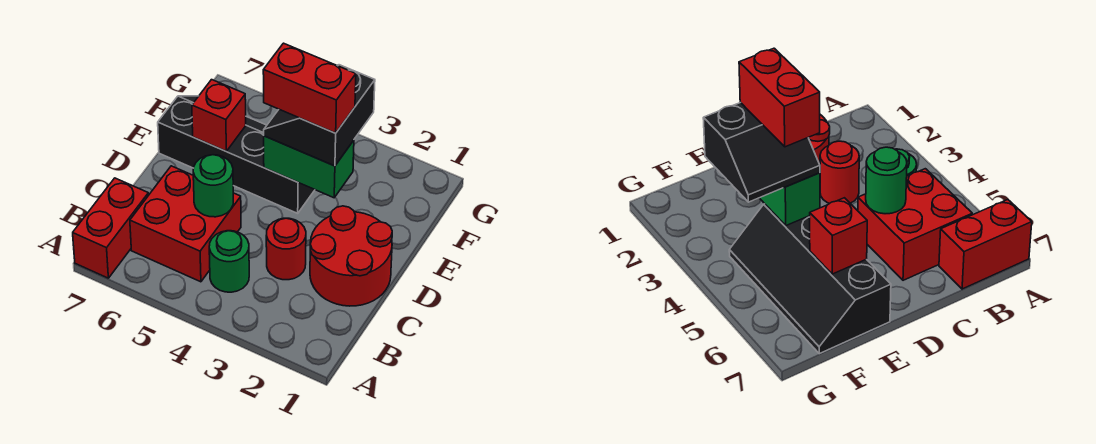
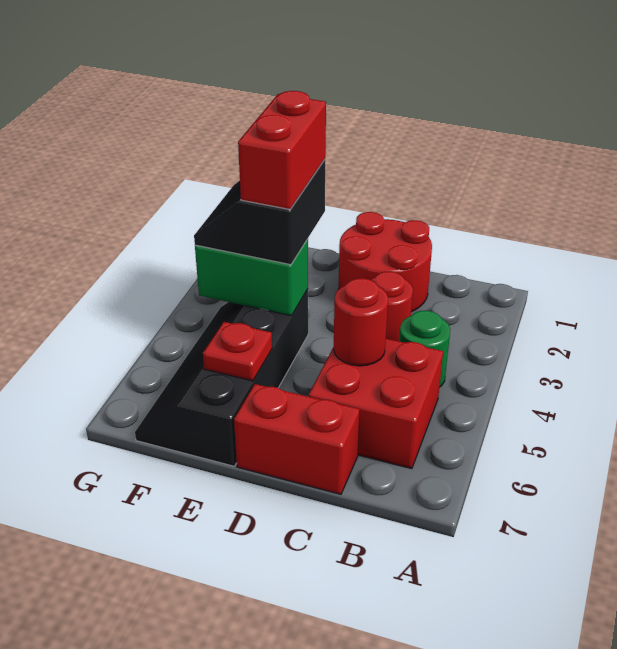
red brick A7:B7 level 1 -> red brick C7:D7 level 1
green round brick C5 level 2 -> red round brick C5 level 2
green brick E3:E4 level 2 -> green brick E4:F4 level 2
black slope E3:F4 level 3 top 3 -> black slope E3:F4 level 3 top E
red brick E6 level 2 -> red plate E6 level 2

